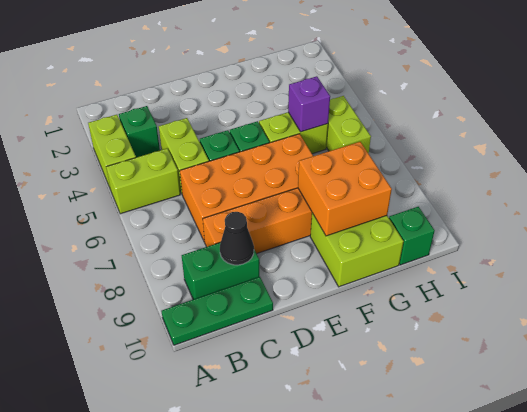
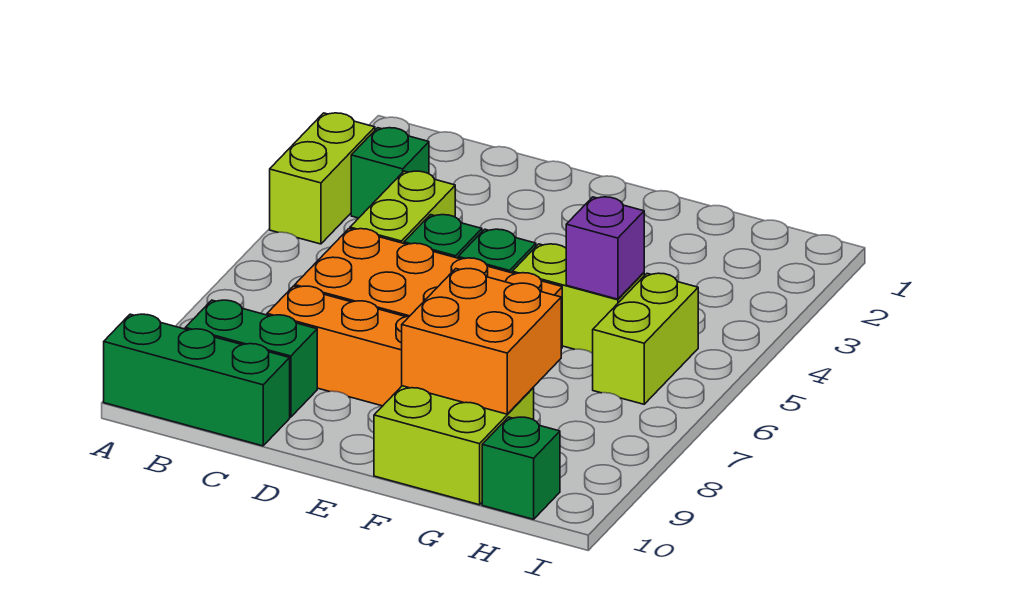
lime brick A5:B5 level 1 -> none
green plate A10:C10 level 1 -> green brick A10:C10 level 1
black cone C9 level 2 -> none

